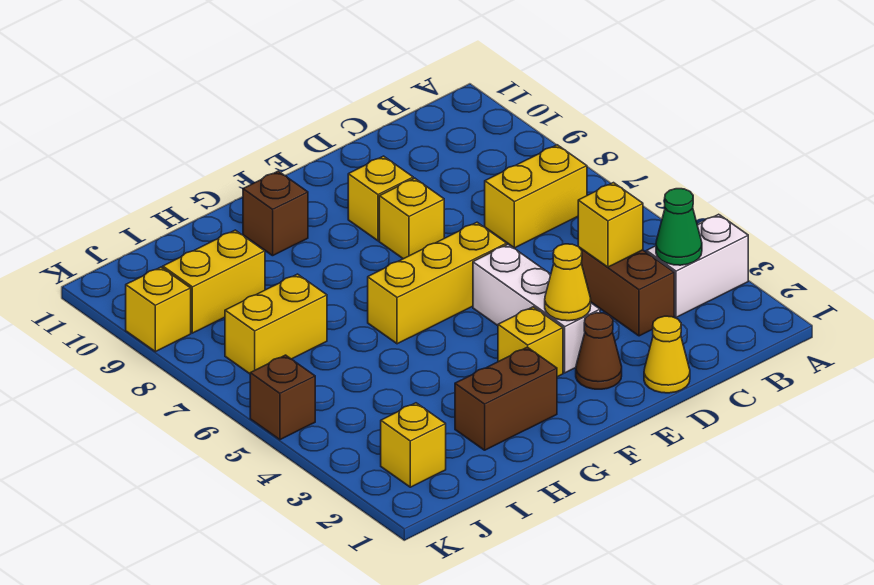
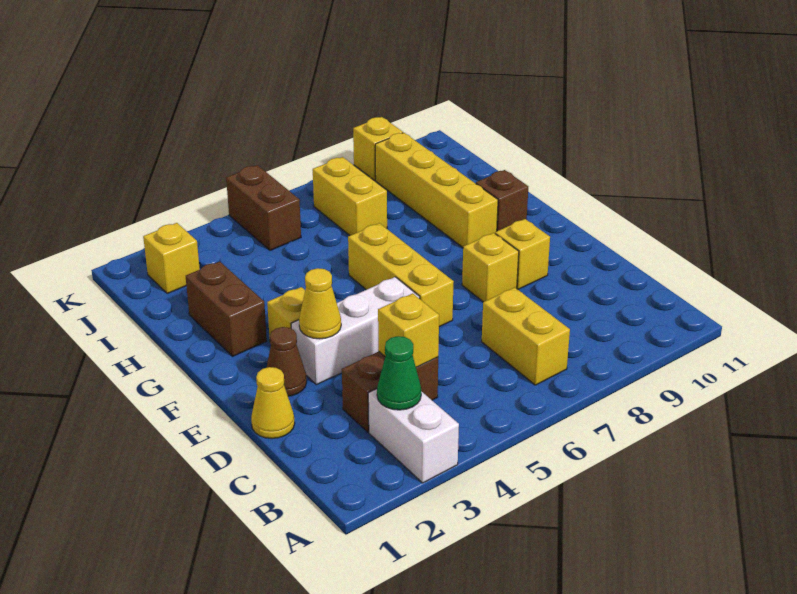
yellow brick I9:J9 level 1 -> yellow brick G9:J9 level 1
brown brick K5 level 1 -> brown brick J5:K5 level 1

